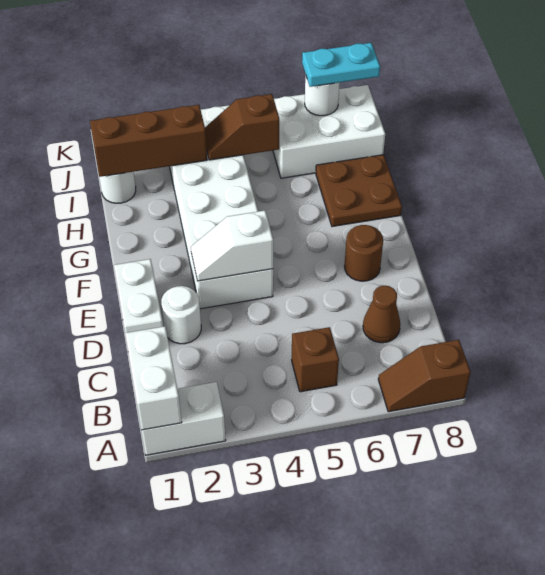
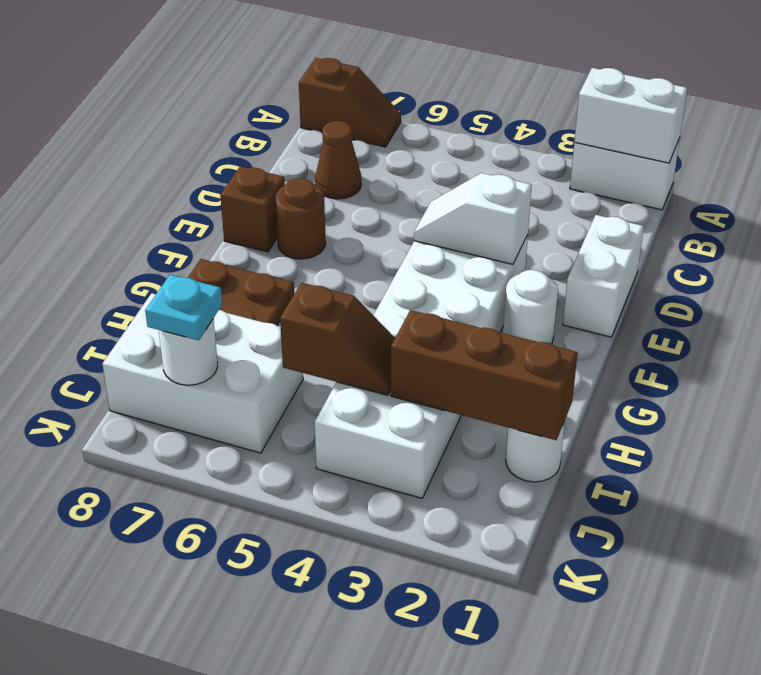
white brick A1:B1 level 2 -> white brick A1:A2 level 2
brown brick B5 level 1 -> brown brick E8 level 1
white round brick D2 level 1 -> white round brick F2 level 1
white slope E3:E4 level 2 top 4 -> white slope E3:E4 level 2 top 3
cyan plate J7:J8 level 3 -> cyan plate J7 level 3

